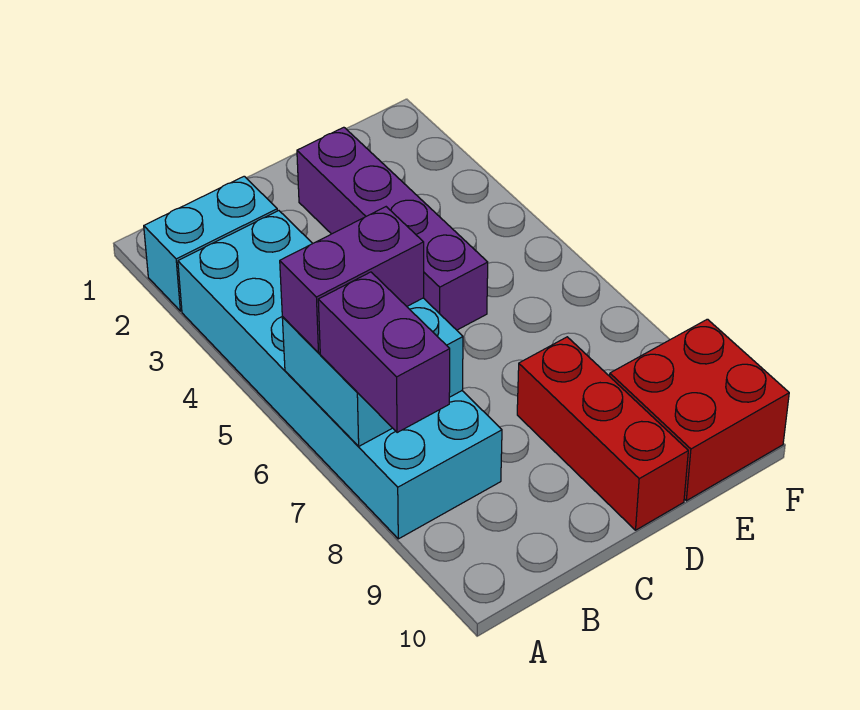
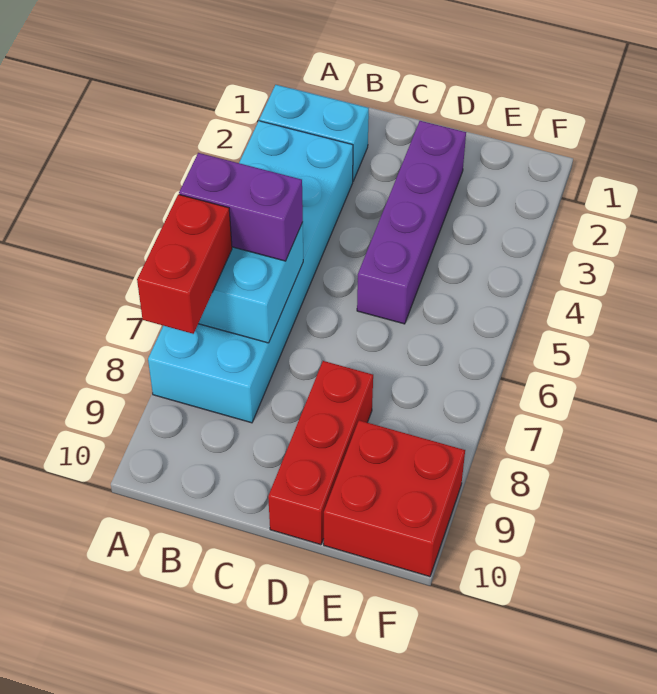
purple brick A7:A8 level 3 -> red brick A7:A8 level 3

